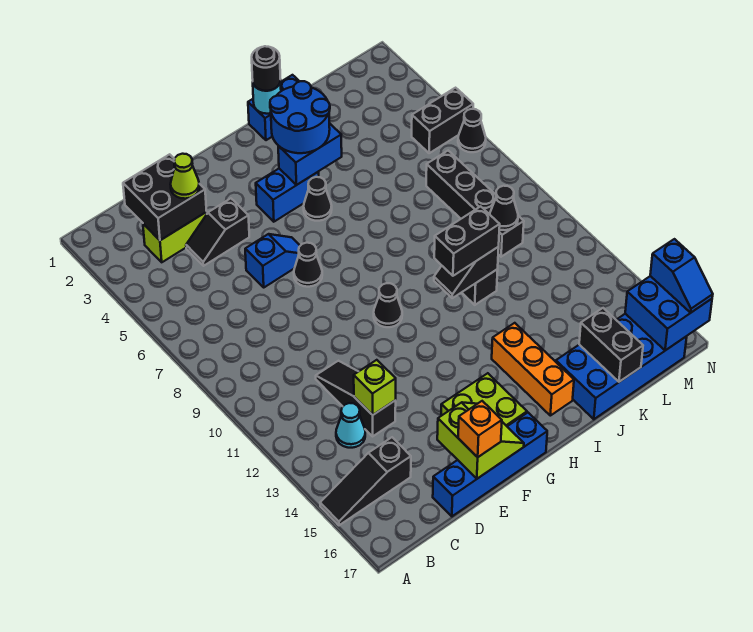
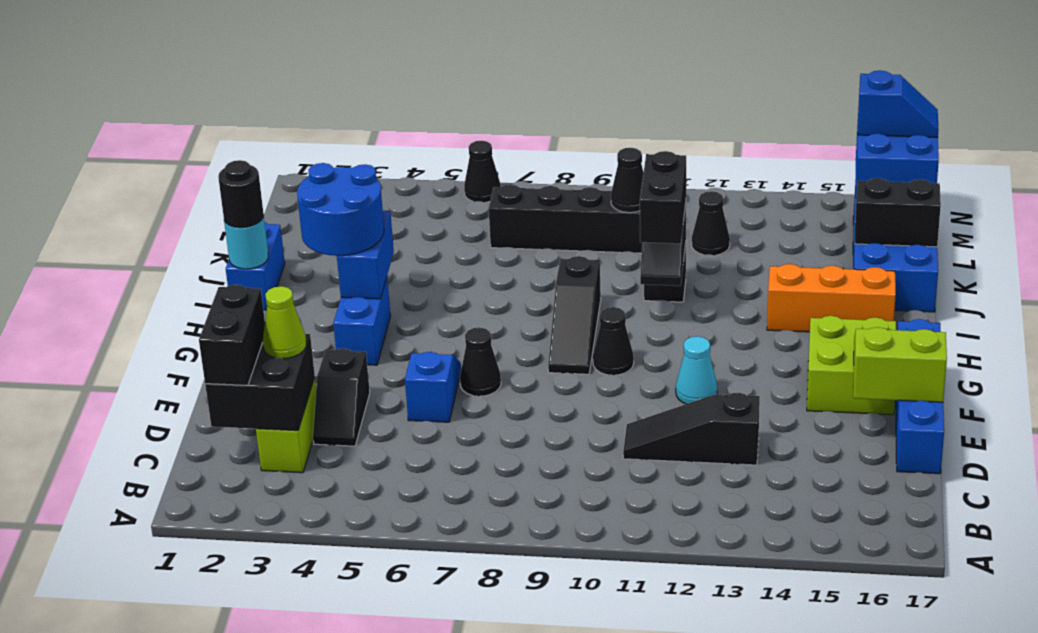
black slope A15:C15 level 1 top C -> black slope G9:I9 level 1 top I
cyan cone C13 level 1 -> cyan cone F12 level 1
lime brick D13 level 2 -> none
orange brick E17 level 3 -> none
black cone H5 level 1 -> black cone L12 level 1
black brick M5:N5 level 1 -> black brick C2:D2 level 3

